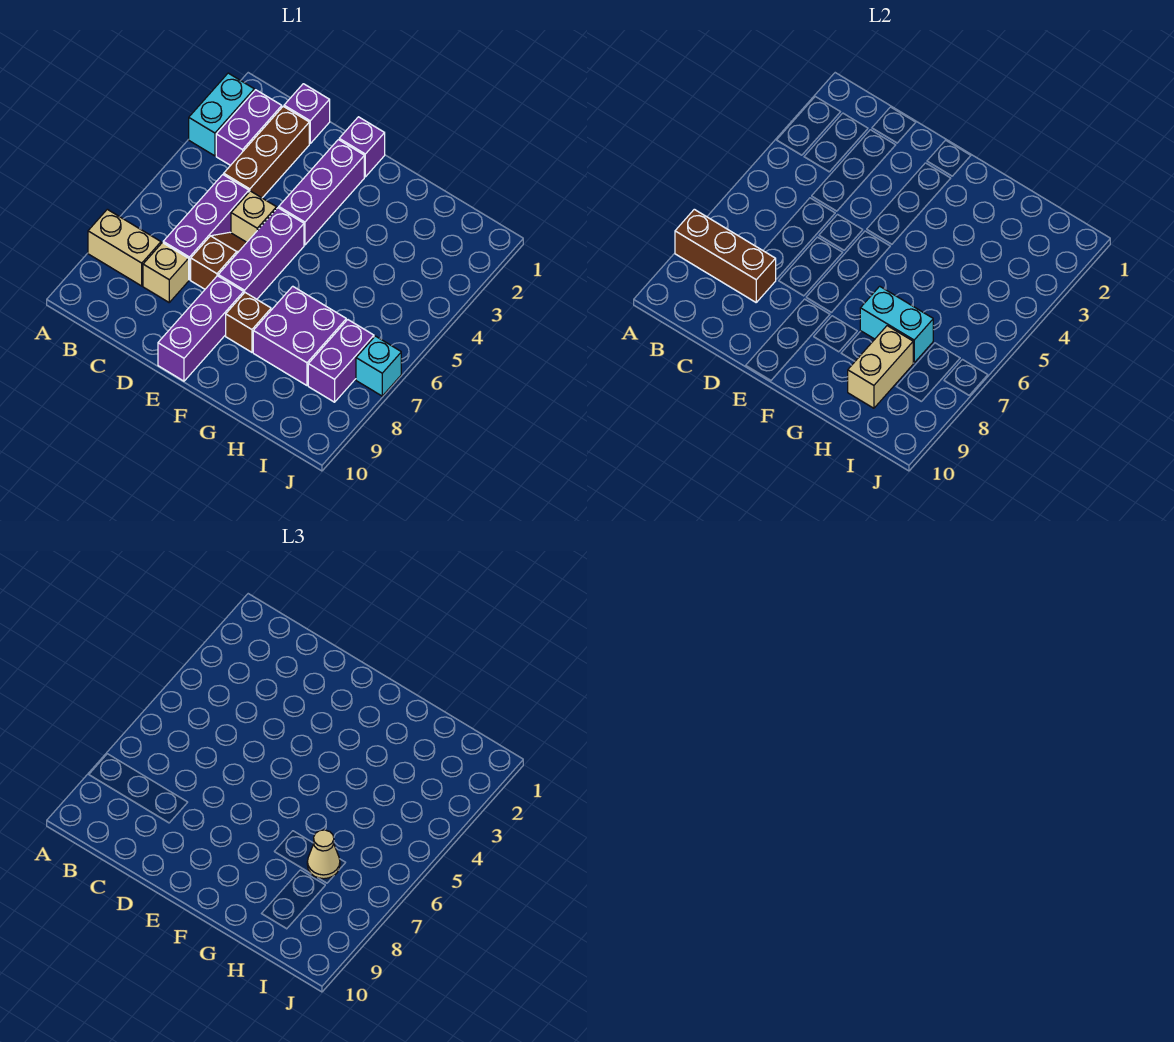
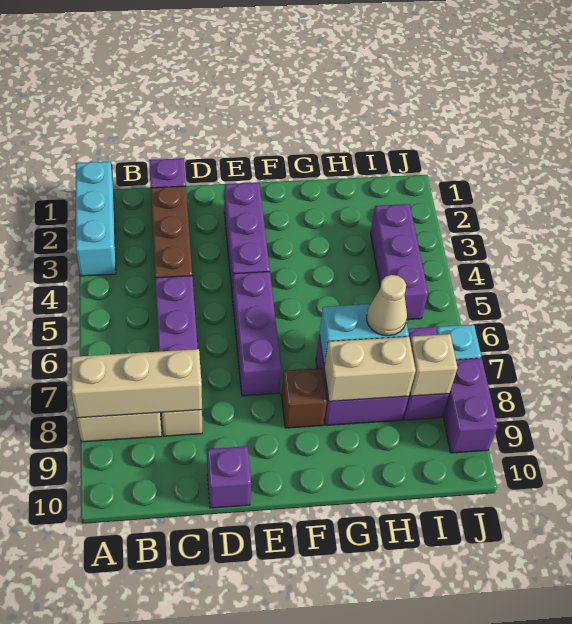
cyan brick A2:A3 level 1 -> cyan brick A1:A3 level 1
brown brick A8:C8 level 2 -> tan brick A8:C8 level 2
purple brick B2:B3 level 1 -> purple brick J8:J9 level 1
tan brick D5 level 1 -> tan brick I8 level 2
brown slope D6:D7 level 1 top 7 -> none
purple brick E1 level 1 -> purple brick D10 level 1
purple brick E8:E10 level 1 -> purple brick I3:I5 level 1
tan brick H8:H9 level 2 -> tan brick G8:H8 level 2

